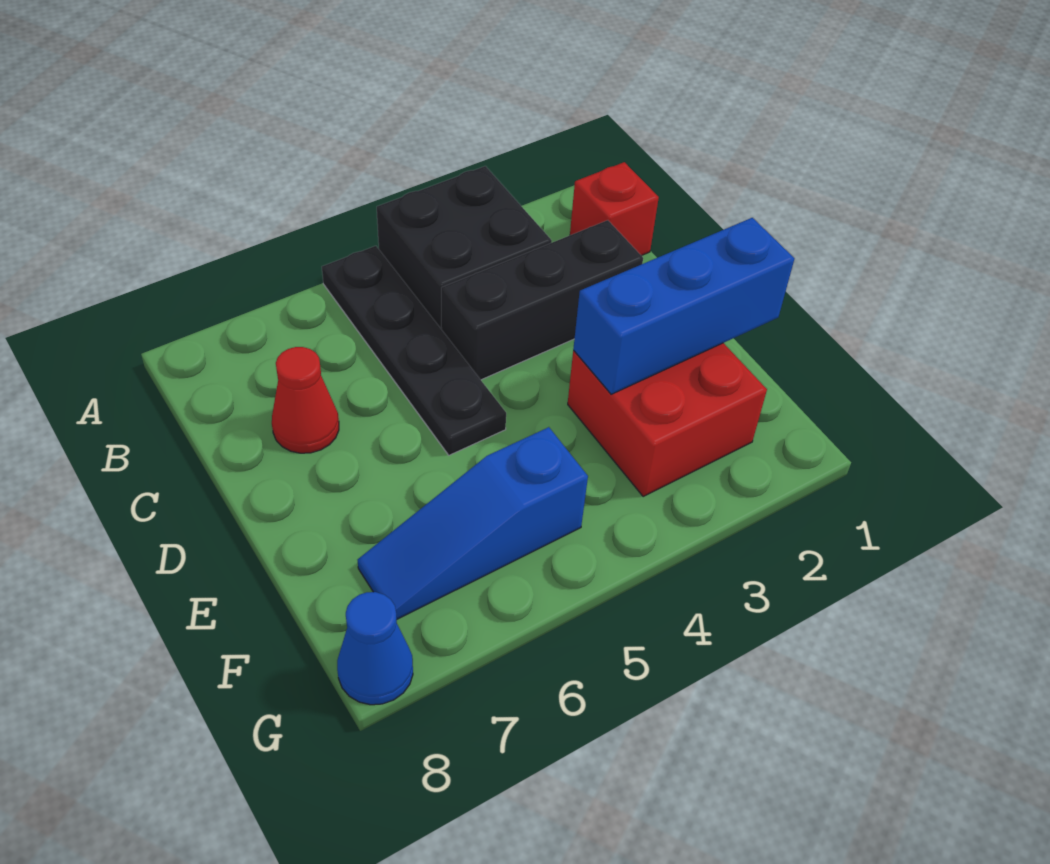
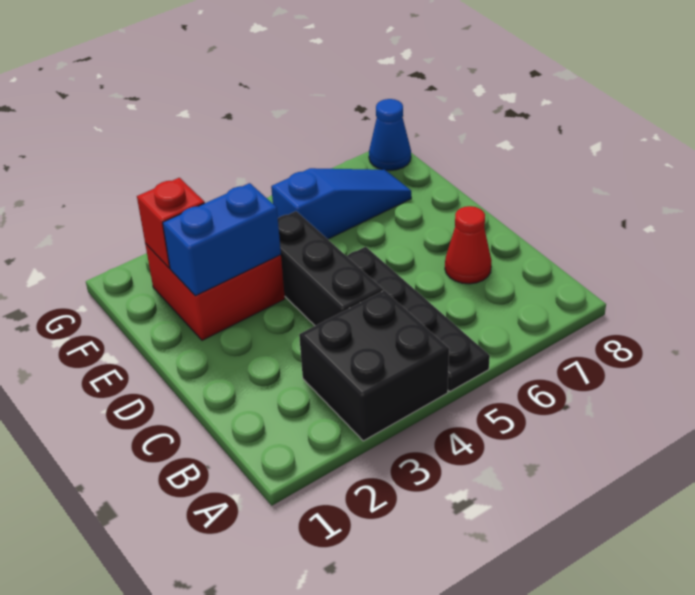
red brick B1 level 1 -> red brick F2 level 2
black brick C2:C4 level 1 -> black brick C4:E4 level 1
blue brick E1:E3 level 2 -> blue brick E2:E3 level 2

